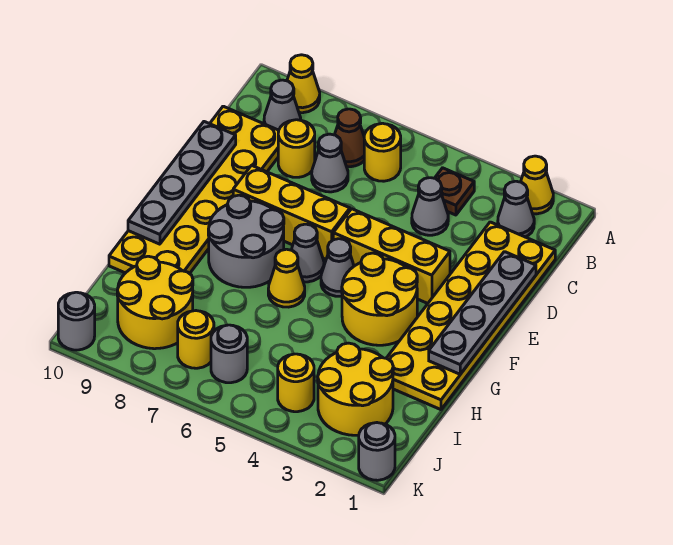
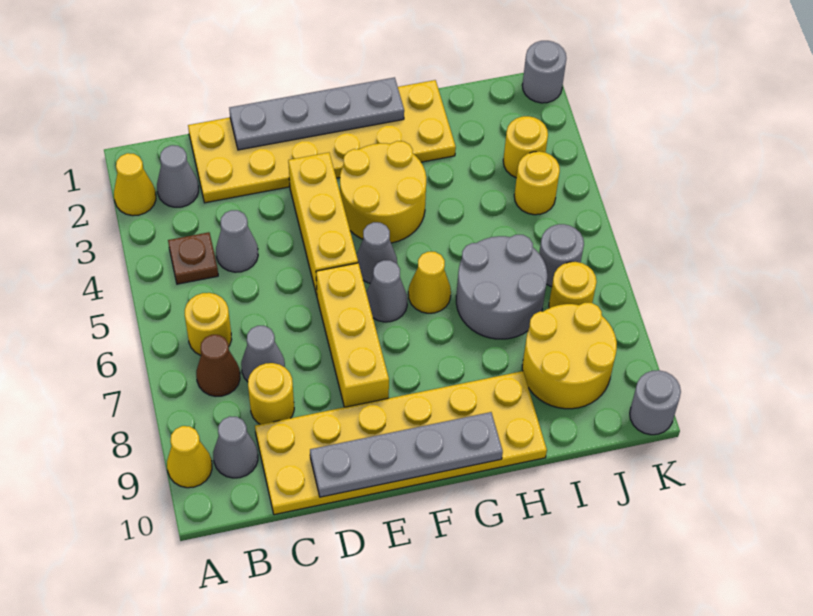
grey round brick F7:G8 level 1 -> grey round brick H6:I7 level 1
yellow round brick I2:J3 level 1 -> yellow round brick J3 level 1

